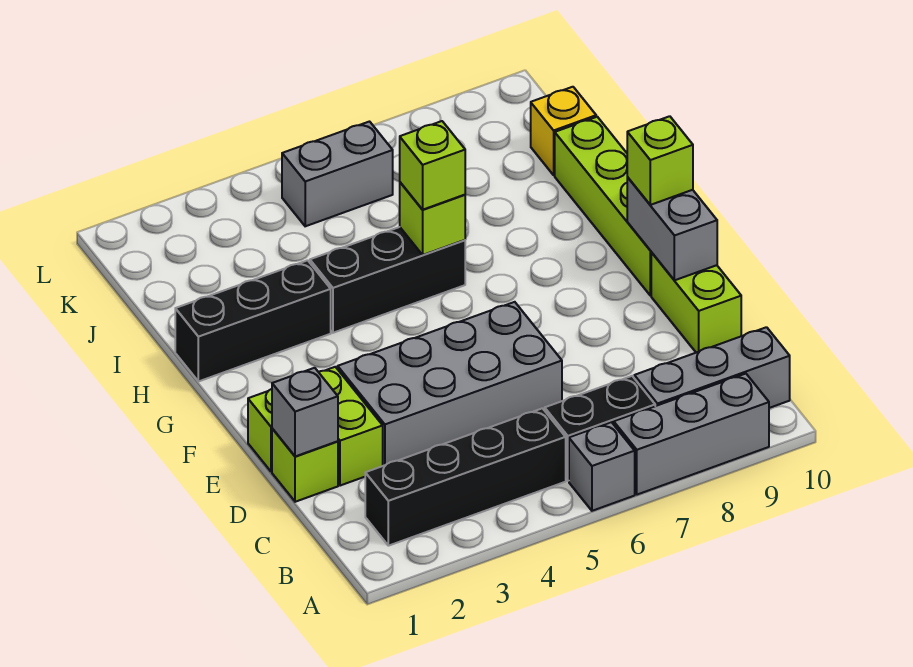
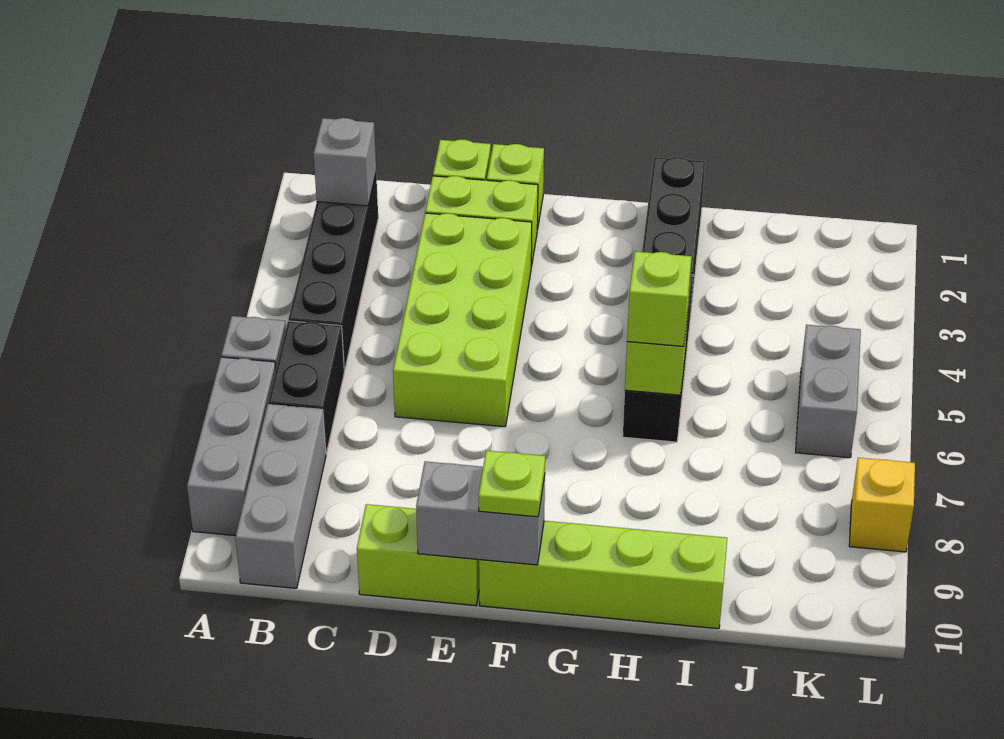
grey brick D1 level 2 -> grey brick B2 level 2
grey brick D3:E6 level 1 -> lime brick D3:E6 level 1
lime brick F10 level 3 -> lime plate F10 level 3
yellow brick J10 level 1 -> yellow brick L8 level 1

